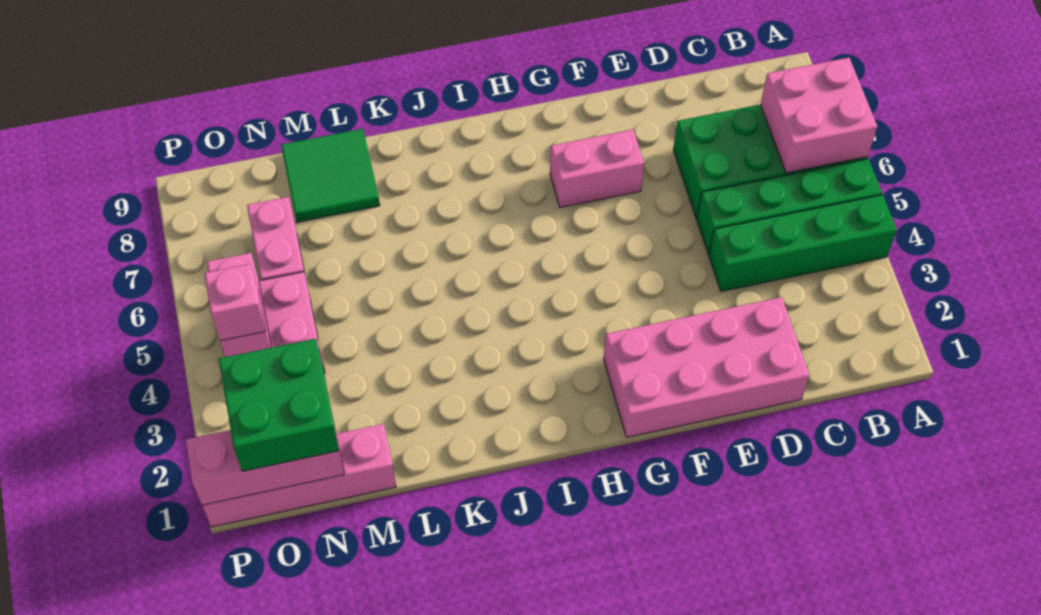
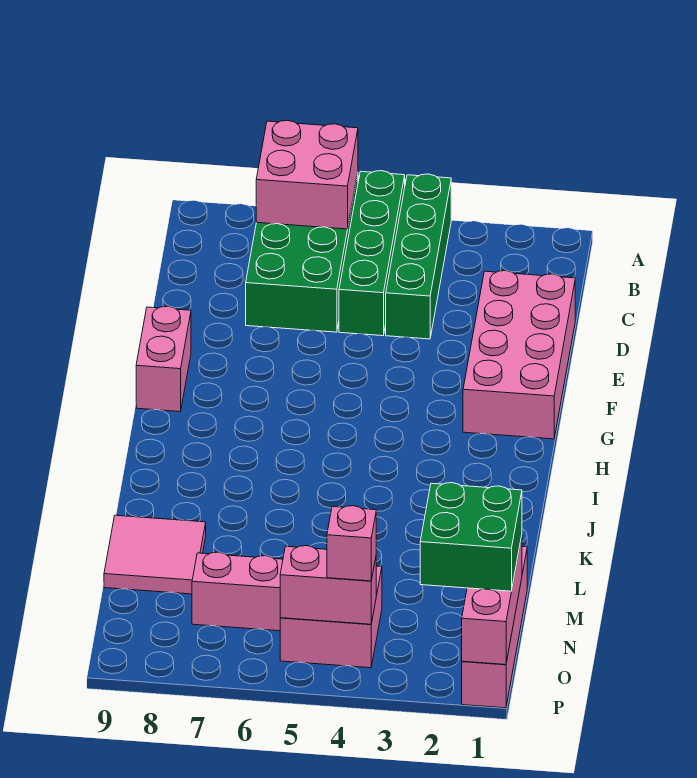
pink brick F7:G7 level 1 -> pink brick F9:G9 level 1
green tile L8:M9 level 1 -> pink tile L8:M9 level 1

